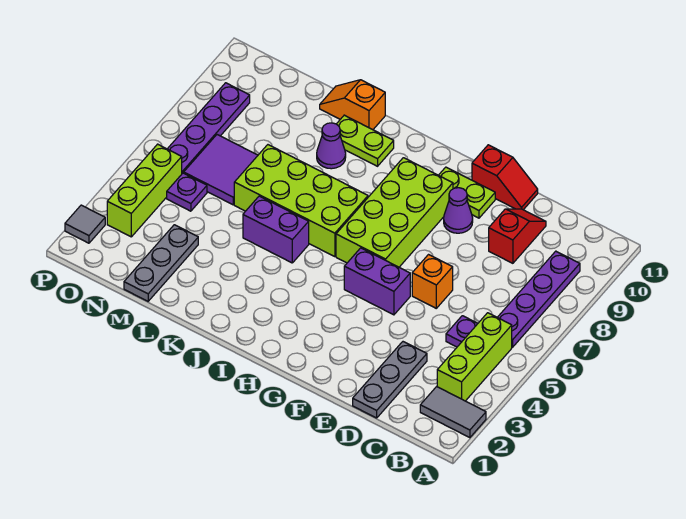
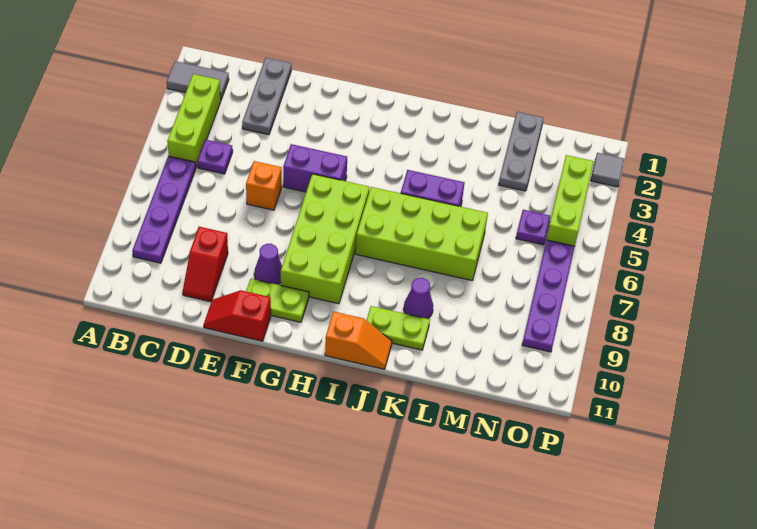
orange slope K11:L11 level 1 top K -> orange slope I11:J11 level 1 top I
purple tile M6:N7 level 1 -> none

